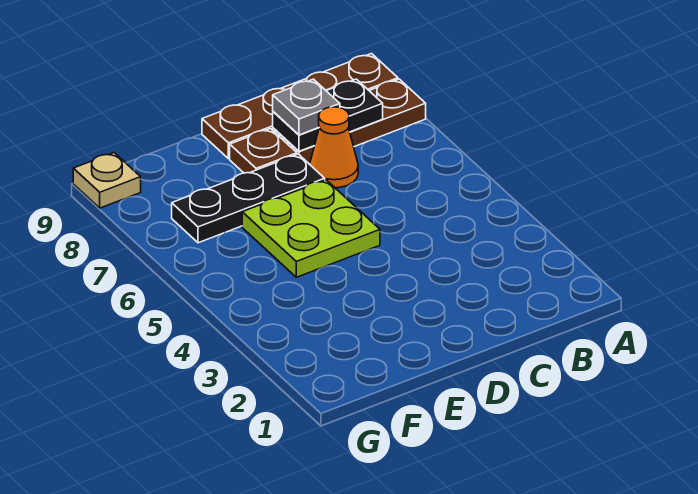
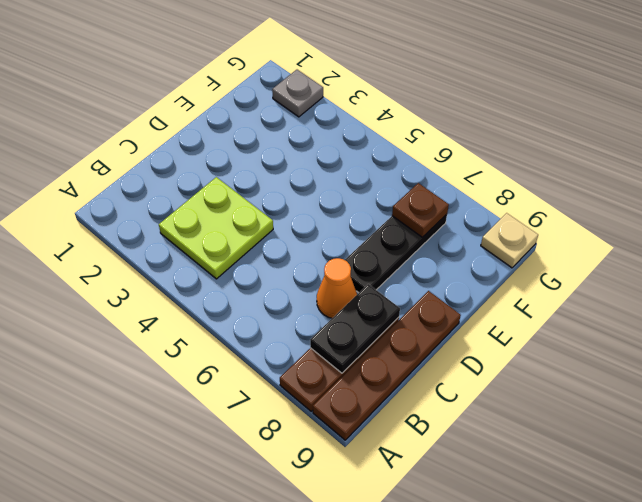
grey plate C8 level 3 -> grey plate G2 level 1
lime plate D5:E6 level 1 -> lime plate B3:C4 level 1
brown plate D8 level 1 -> brown plate F7 level 2

